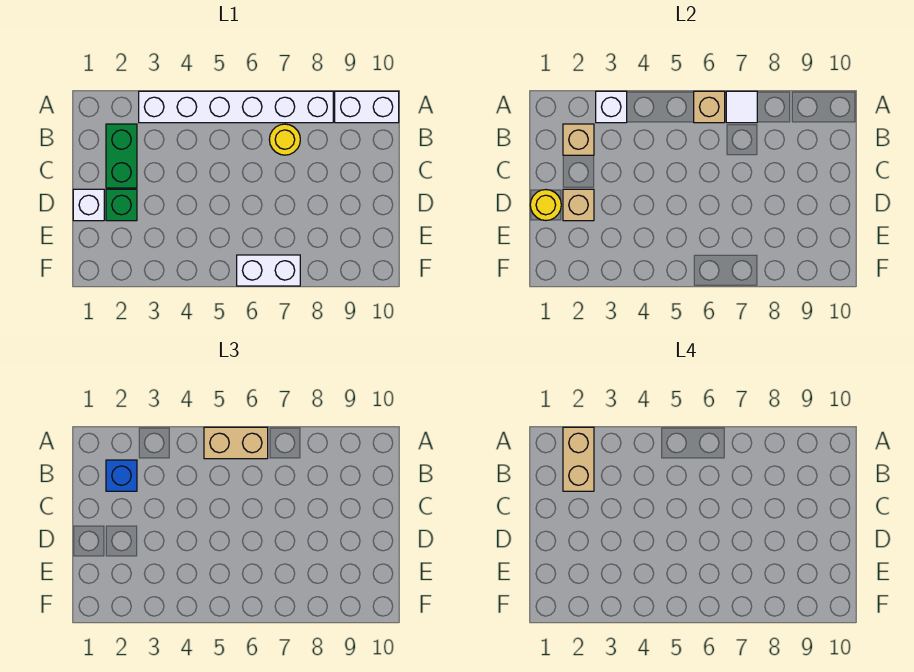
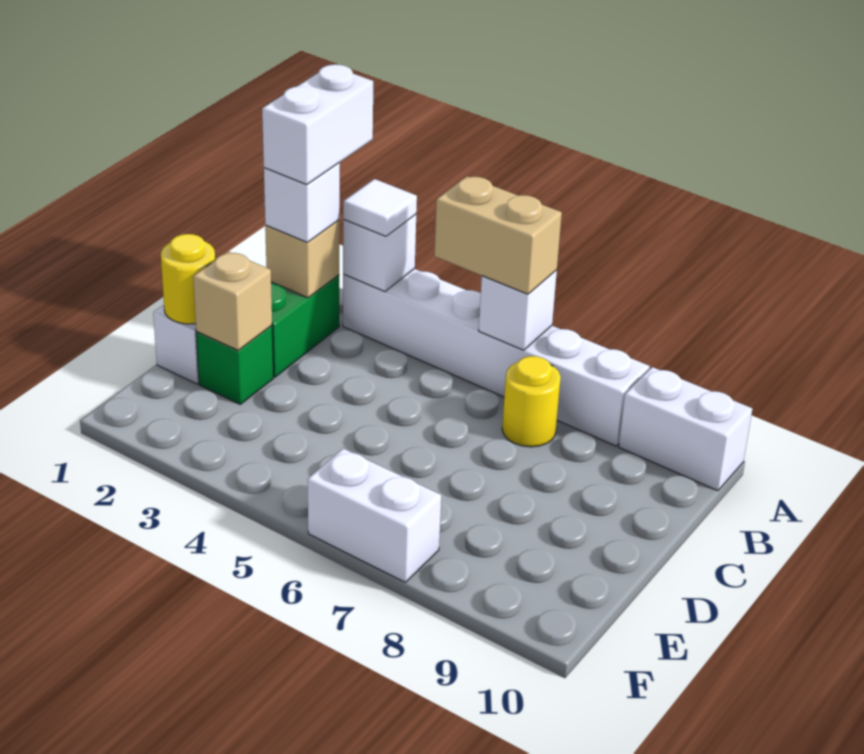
tan brick A2:B2 level 4 -> white brick A2:B2 level 4
tan brick A6 level 2 -> white brick A6 level 2
white tile A7 level 2 -> white tile A3 level 3
blue brick B2 level 3 -> white brick B2 level 3

